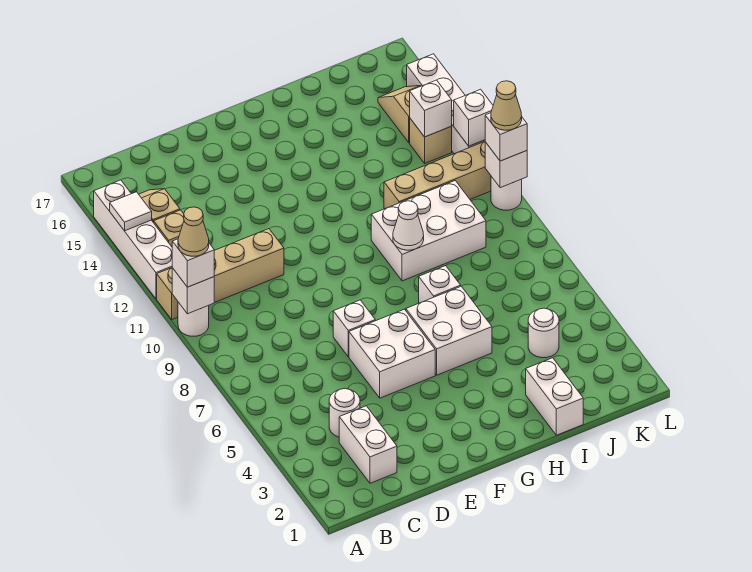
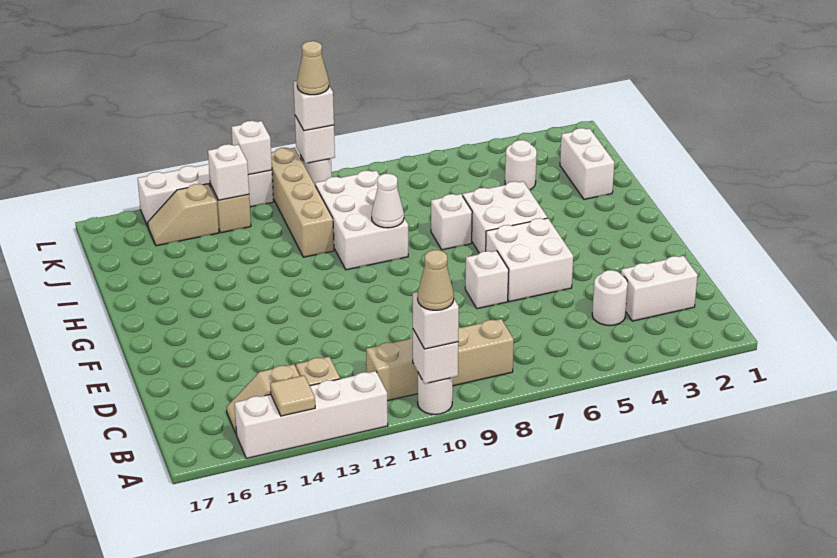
tan brick A11:D11 level 1 -> tan brick B8:B11 level 1
white tile A14 level 2 -> tan tile A14 level 2
white brick I1:I2 level 1 -> white brick I2:J2 level 1

